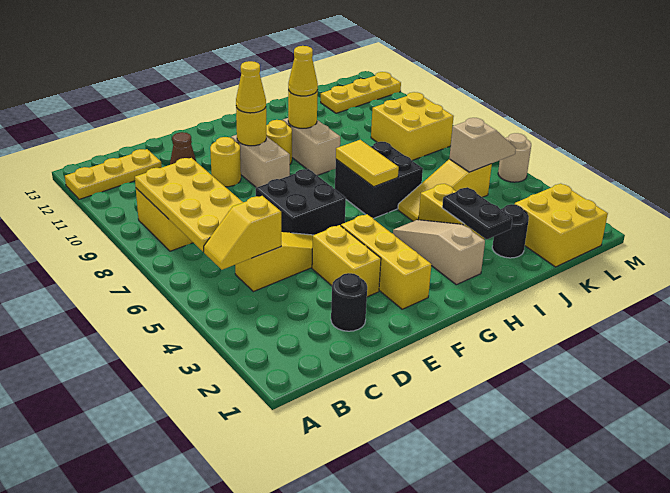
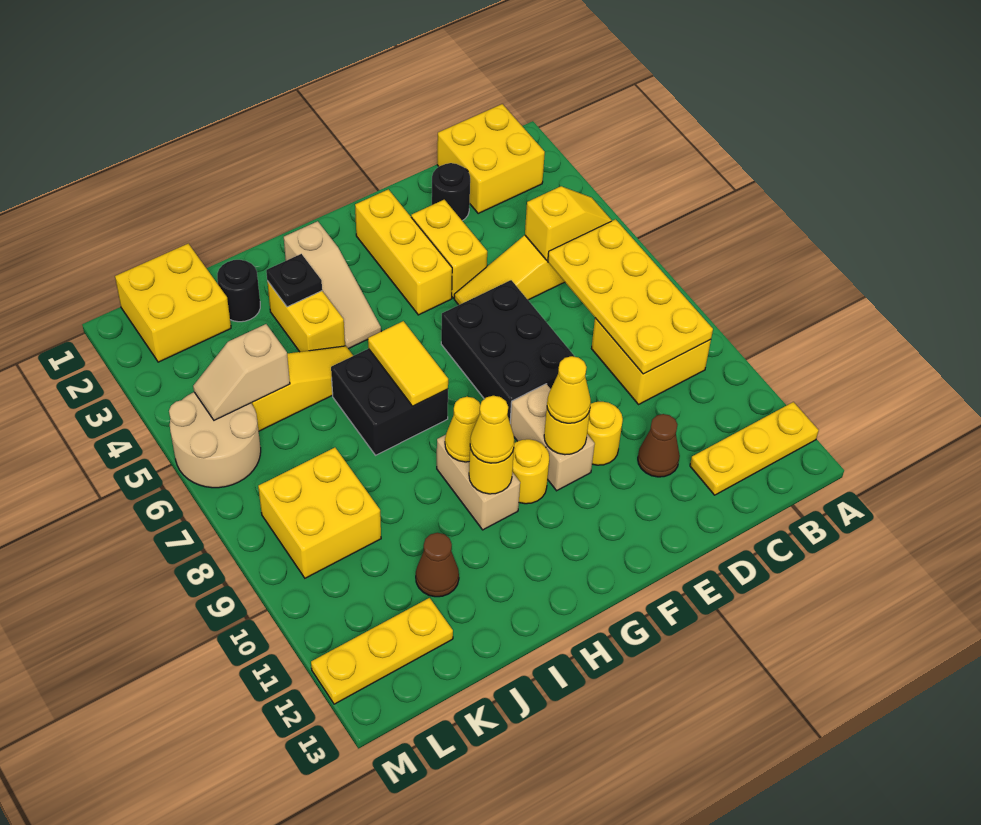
none -> yellow brick B1:C2 level 1
black brick E6:F7 level 1 -> black brick E6:F8 level 1
none -> yellow cone H9 level 2
black plate I2:I3 level 2 -> black plate I3 level 2
none -> brown cone J11 level 1
tan round brick M5 level 1 -> tan round brick L5:M6 level 1

